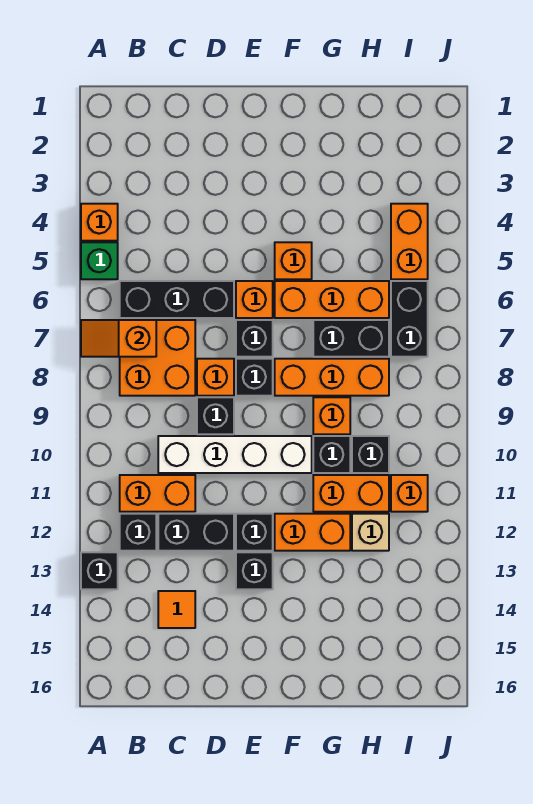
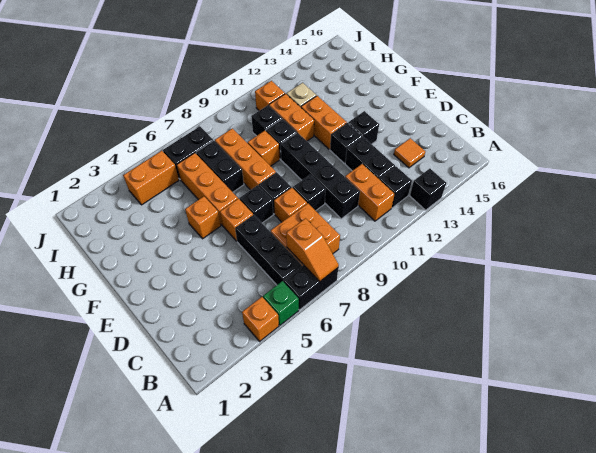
none -> black brick A6:A7 level 1
white brick C10:F10 level 1 -> black brick C10:F10 level 1

